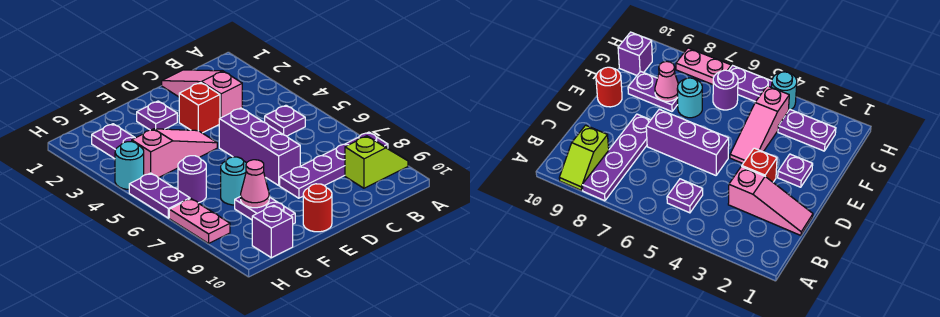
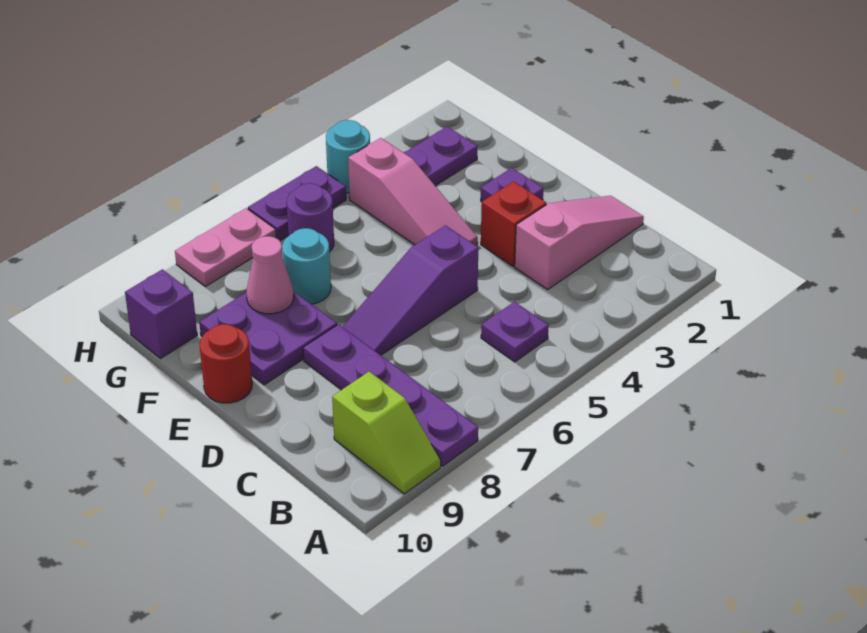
purple brick D5:D7 level 1 -> purple slope D5:D7 level 1 top 5
purple plate F8:F9 level 1 -> purple plate E8:F9 level 1

